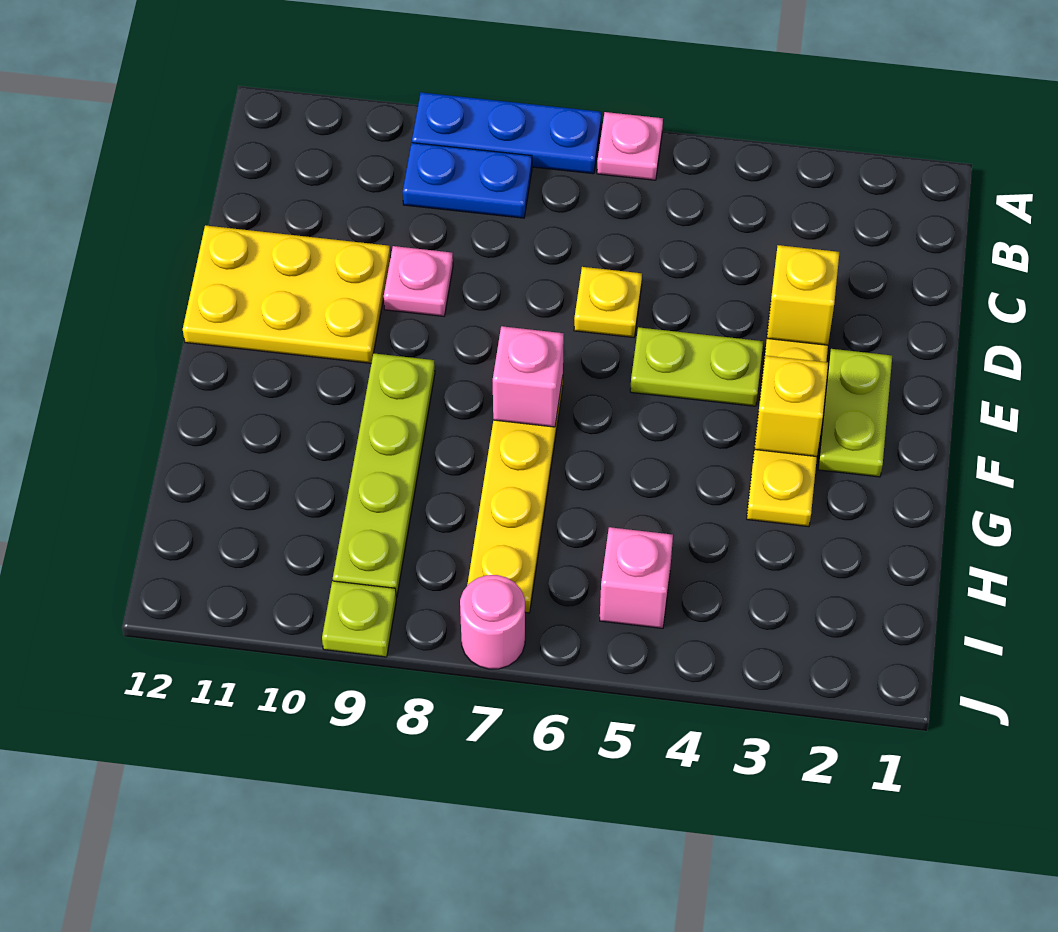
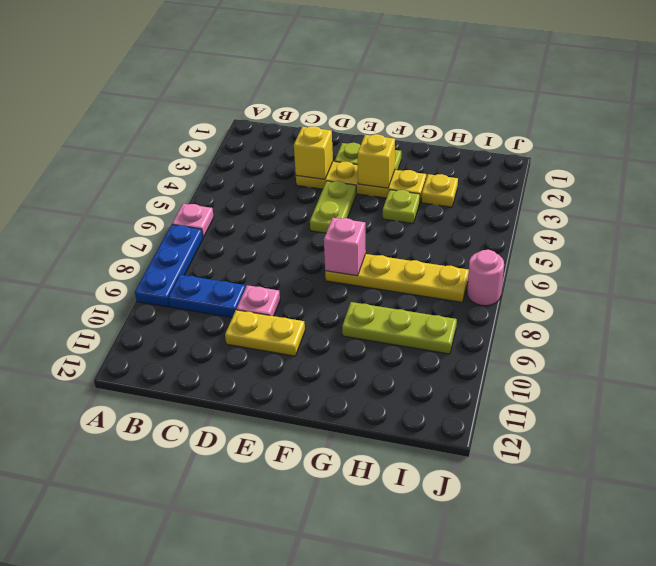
blue plate B8:B9 level 1 -> blue plate B9:C9 level 1
yellow plate D6 level 1 -> yellow plate H3 level 1
yellow plate D10:E12 level 1 -> yellow plate D10:E10 level 1
lime plate F9:I9 level 1 -> lime plate G9:I9 level 1
pink brick I5 level 1 -> none
lime plate J9 level 1 -> lime plate G4 level 1

